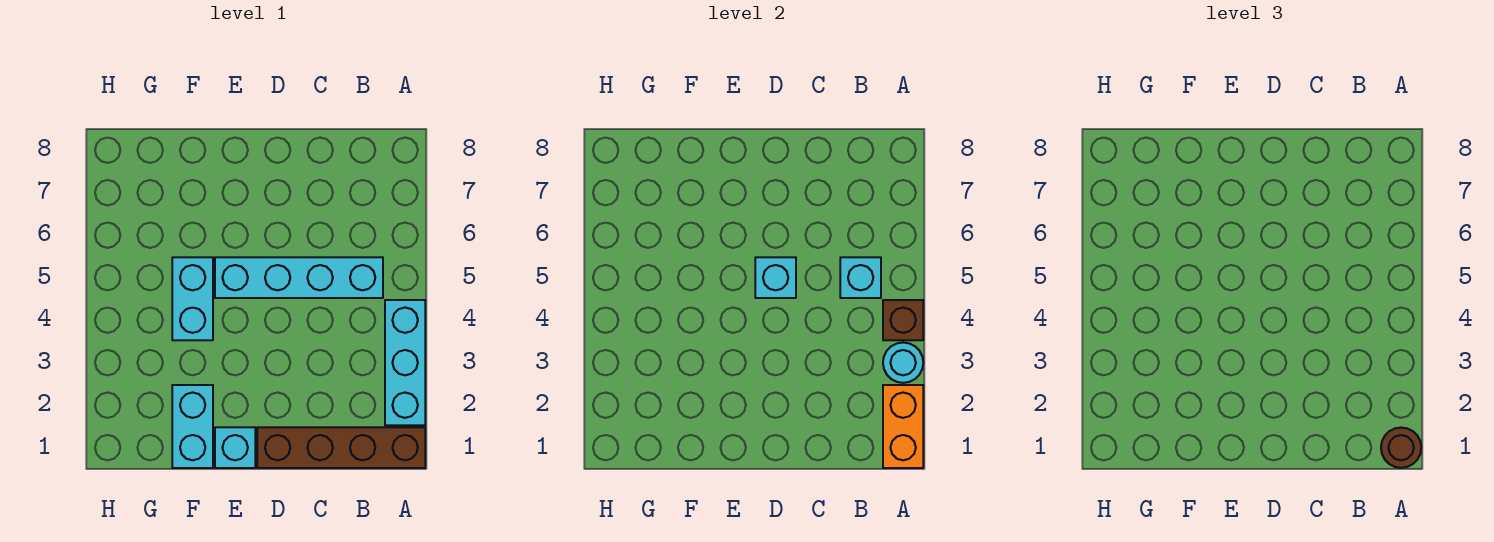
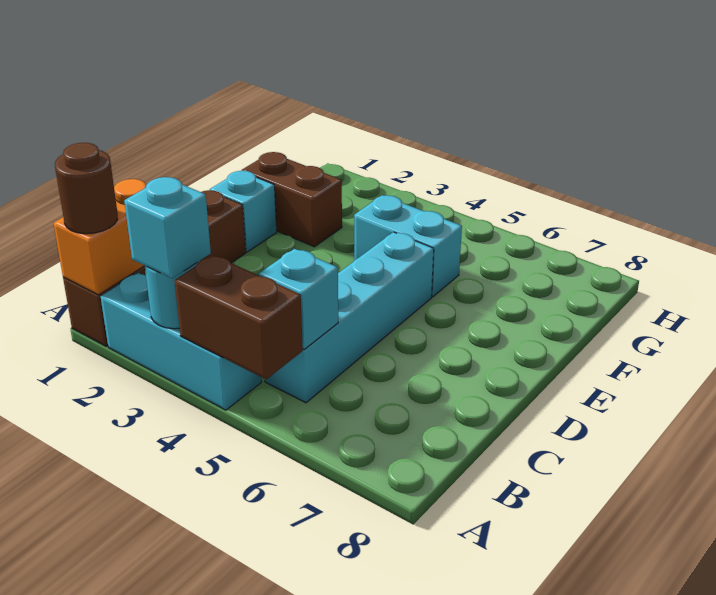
orange brick A1:A2 level 2 -> orange brick A1:B1 level 2
brown brick A4 level 2 -> brown brick A4:A5 level 2
cyan brick D5 level 2 -> cyan brick A3 level 3
cyan brick F1:F2 level 1 -> brown brick F1:F2 level 1

